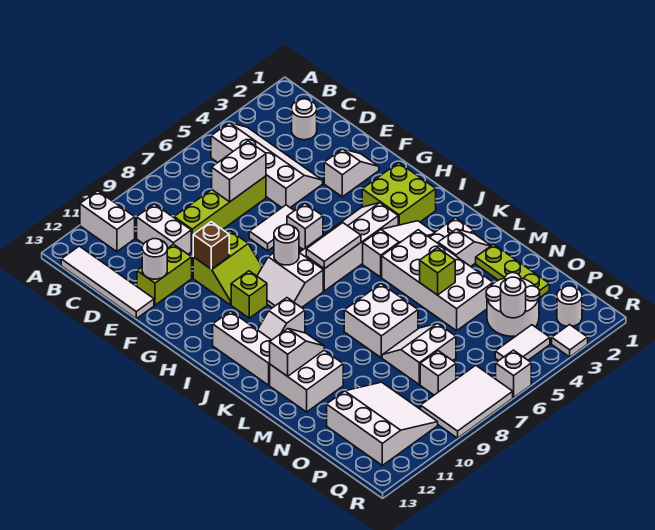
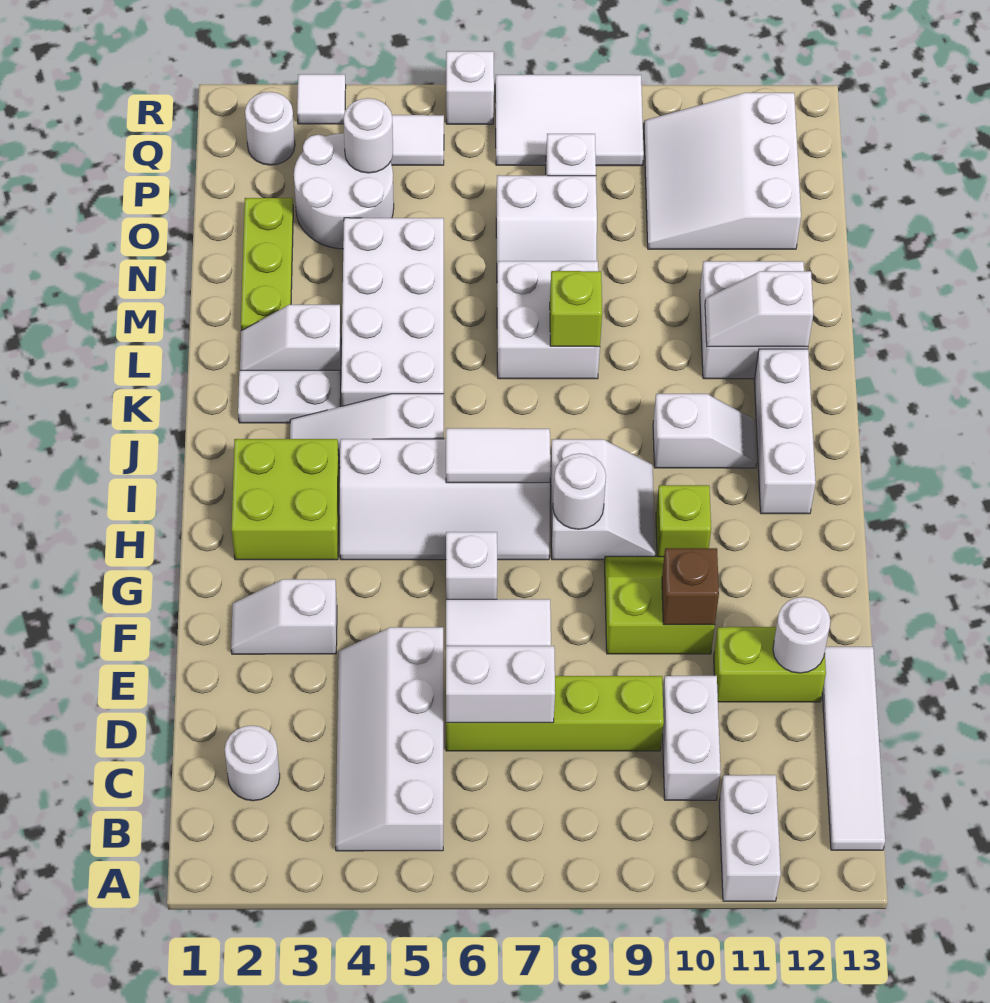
lime brick M5 level 2 -> lime brick L8 level 2

